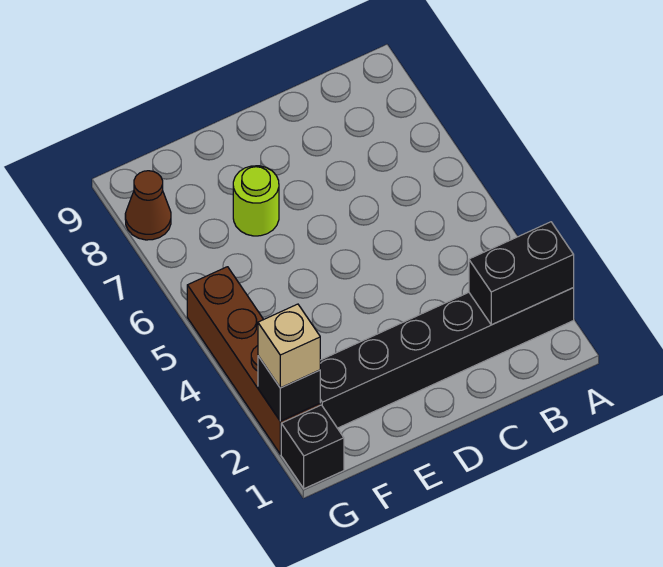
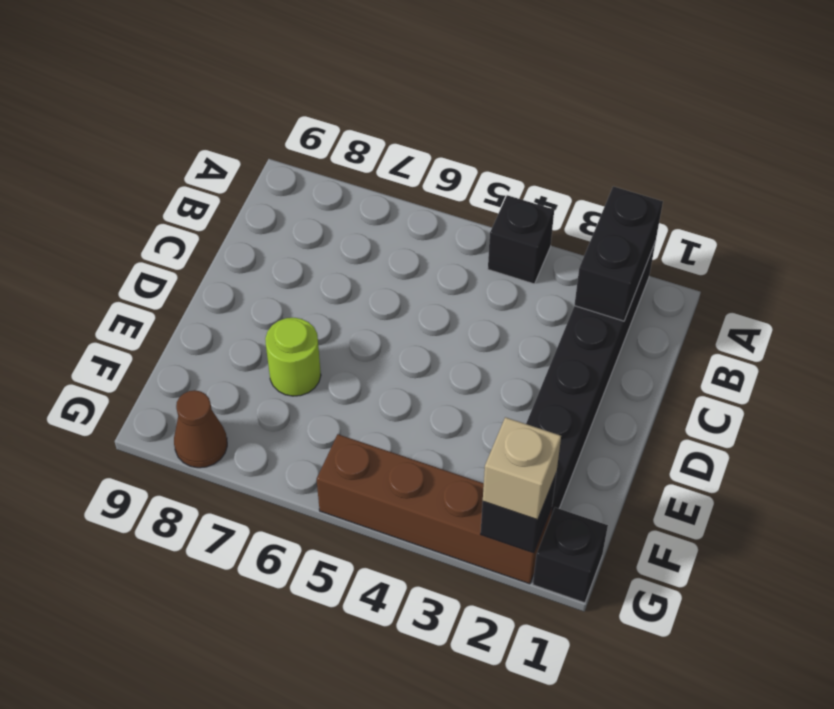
none -> black brick A4 level 1

